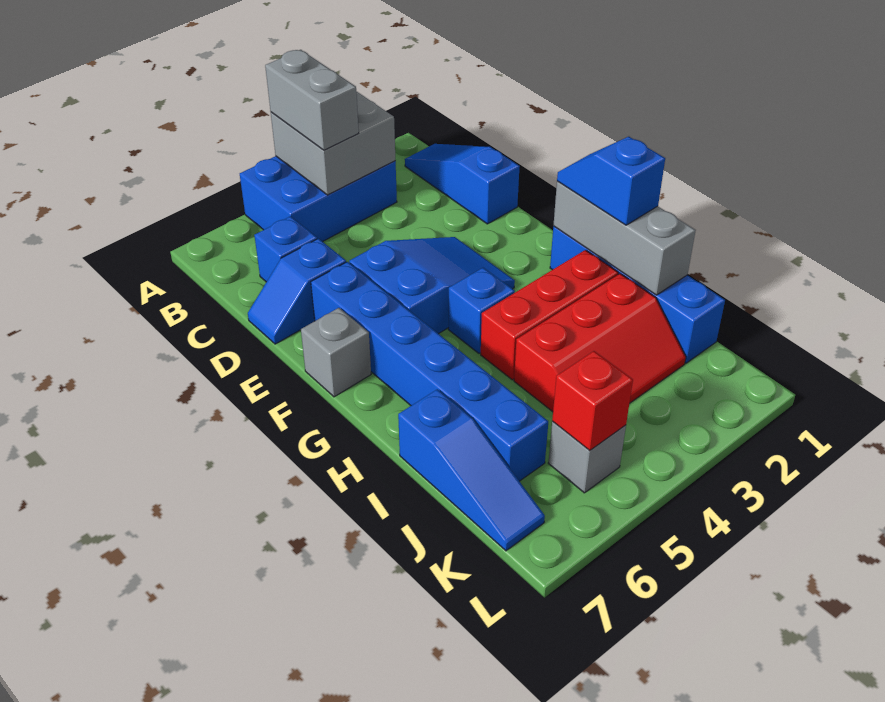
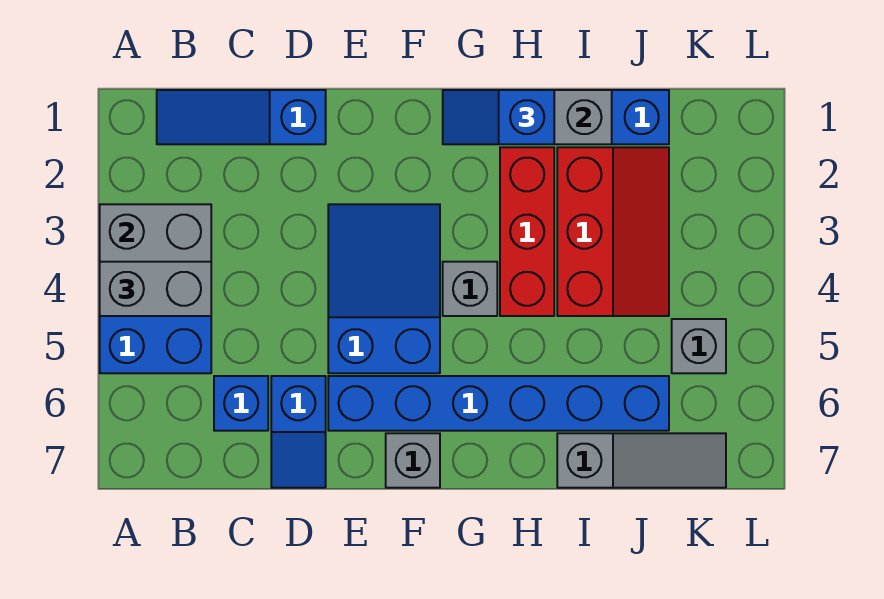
blue brick G4 level 1 -> grey brick G4 level 1
blue slope I7:K7 level 1 top I -> grey slope I7:K7 level 1 top I
red brick K5 level 2 -> none

